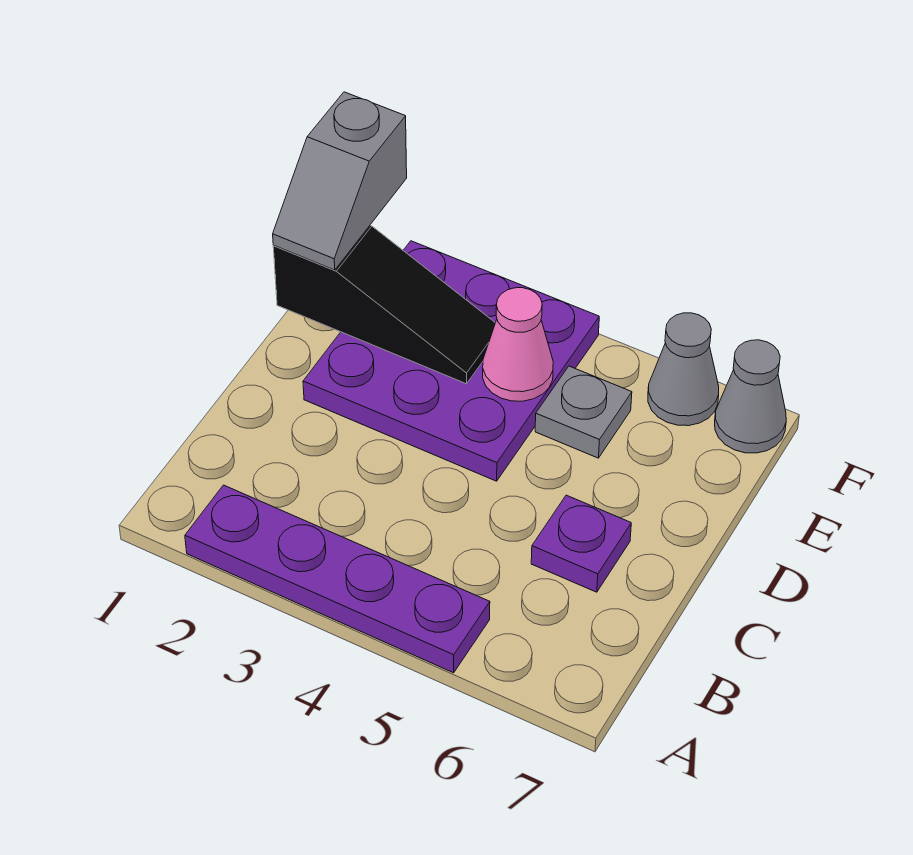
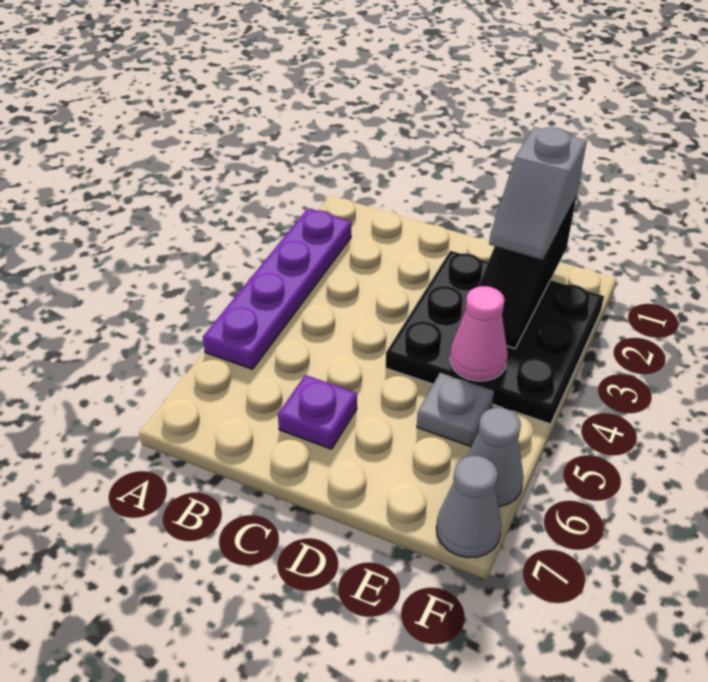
purple plate D2:F4 level 1 -> black plate D2:F4 level 1
grey slope E1:F1 level 3 top F -> grey slope E1:E2 level 3 top 1

